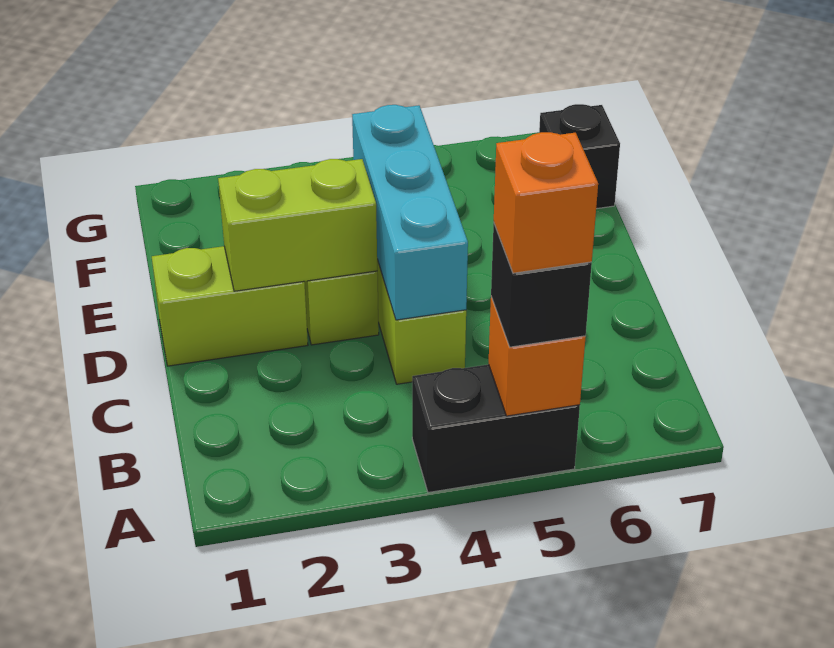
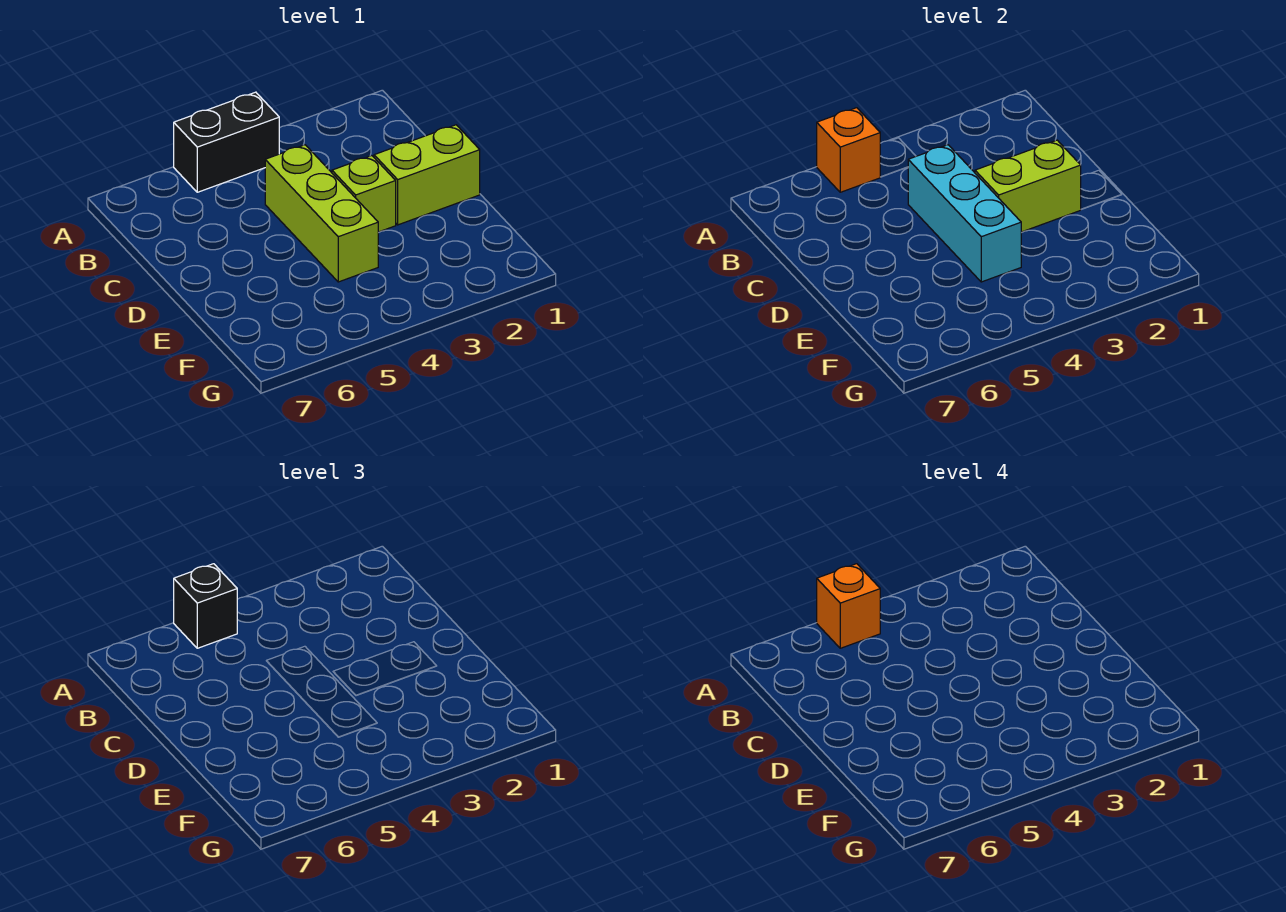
black brick F7 level 1 -> none

